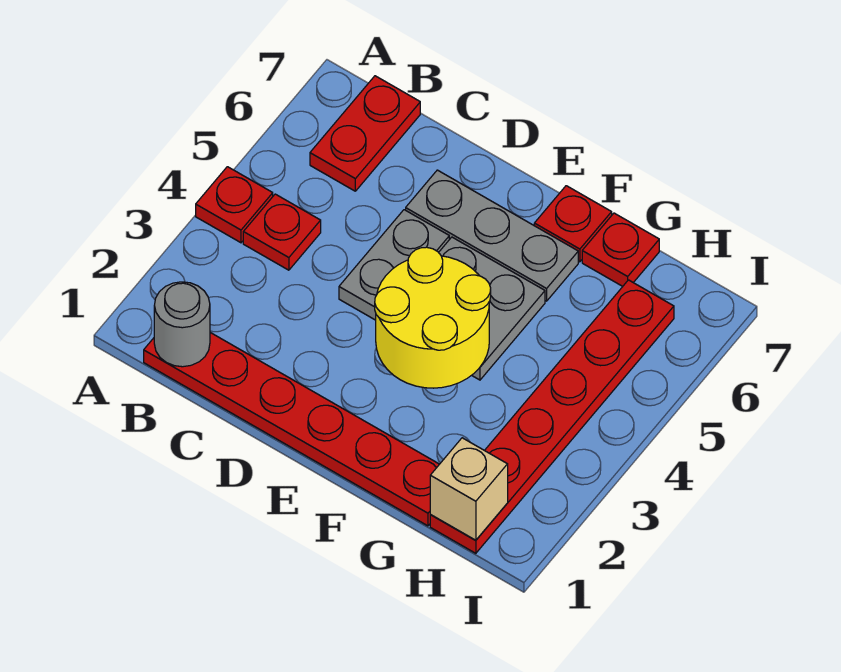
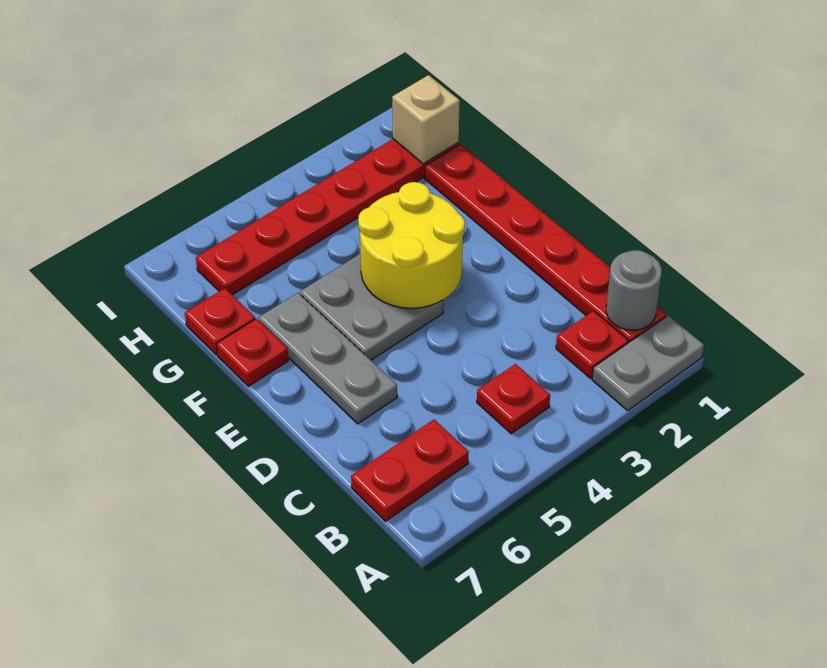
red plate A4 level 1 -> red plate B2 level 1
grey plate D4:D5 level 1 -> grey plate A1:A2 level 1

